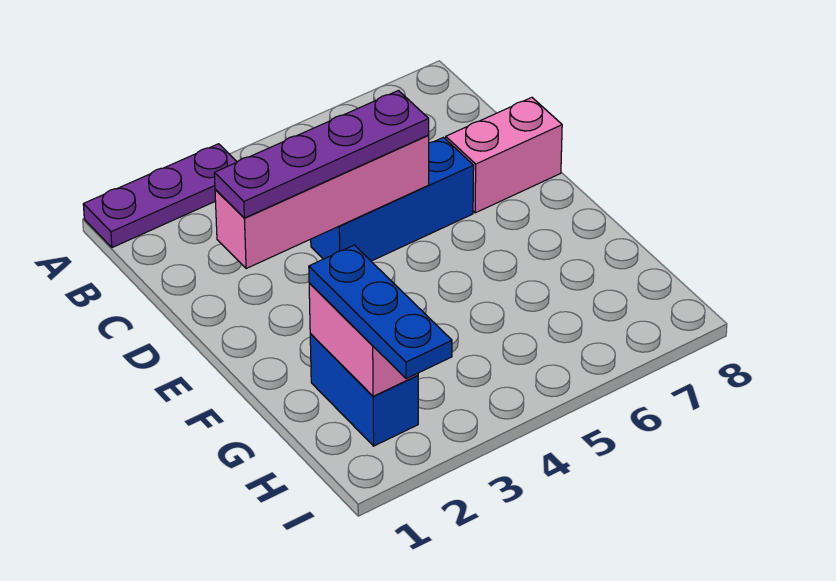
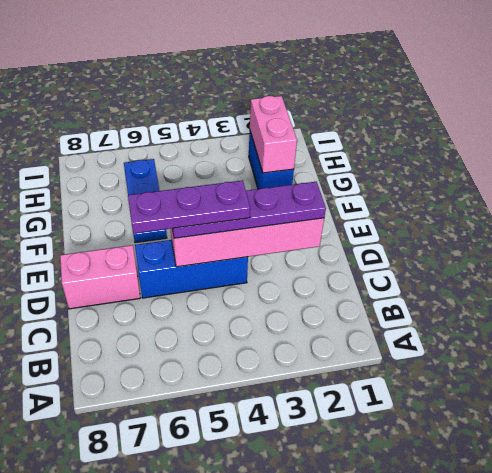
purple plate A1:A3 level 1 -> purple plate D4:D6 level 4
blue plate G2:I2 level 3 -> blue plate F6:H6 level 1

